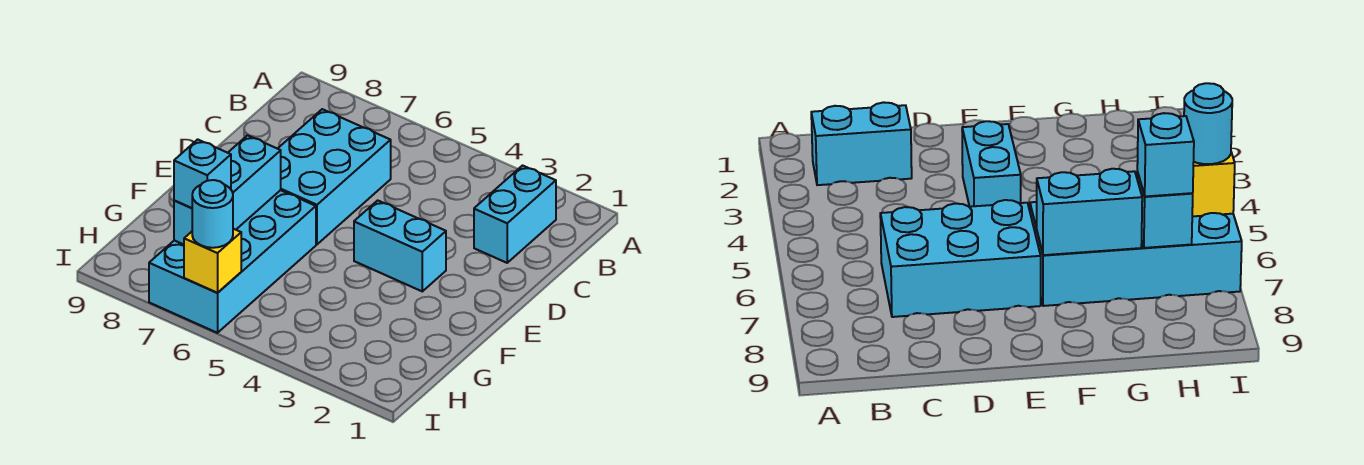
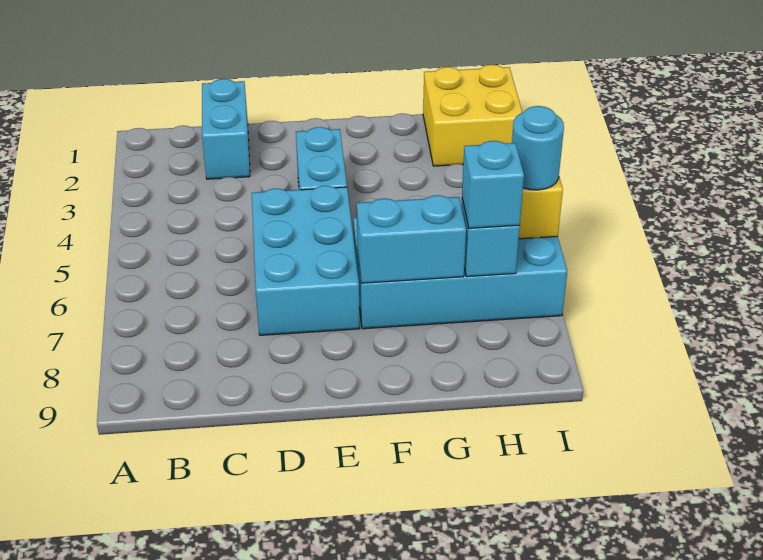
cyan brick B2:C2 level 1 -> cyan brick C1:C2 level 1
cyan brick C6:E7 level 1 -> cyan brick D5:E7 level 1
none -> yellow brick H1:I2 level 1

